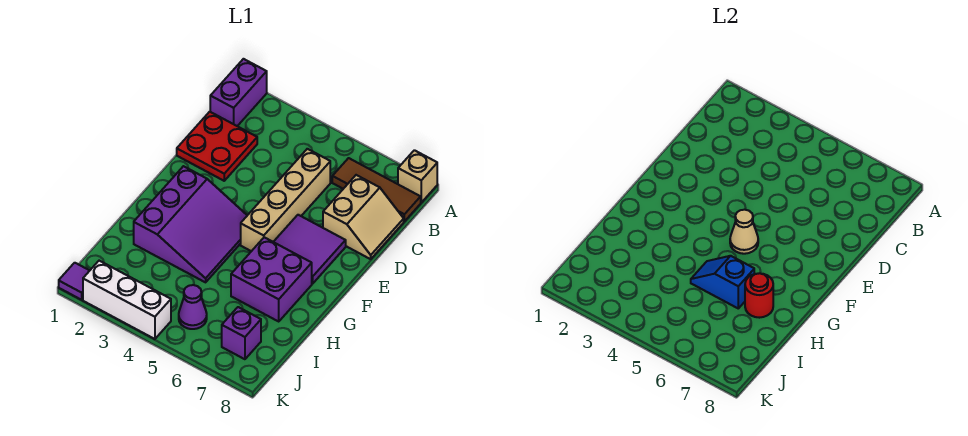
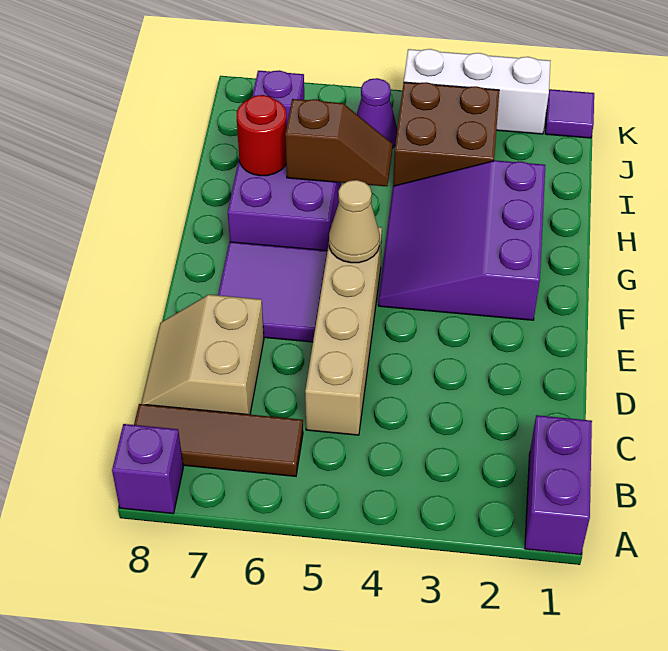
tan brick A8 level 1 -> purple brick A8 level 1
red plate C1:D2 level 1 -> none
blue slope H5:H6 level 2 top 6 -> brown slope H5:H6 level 2 top 6
none -> brown brick I3:J4 level 1

